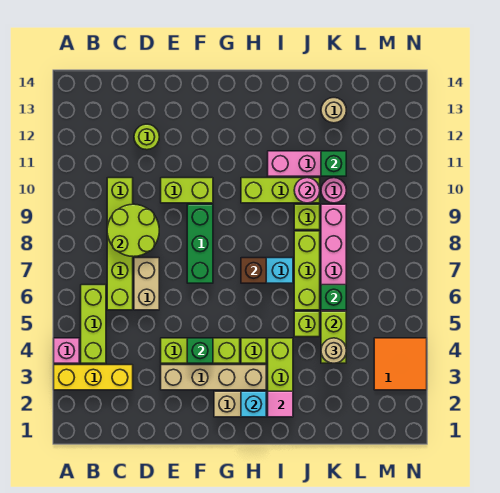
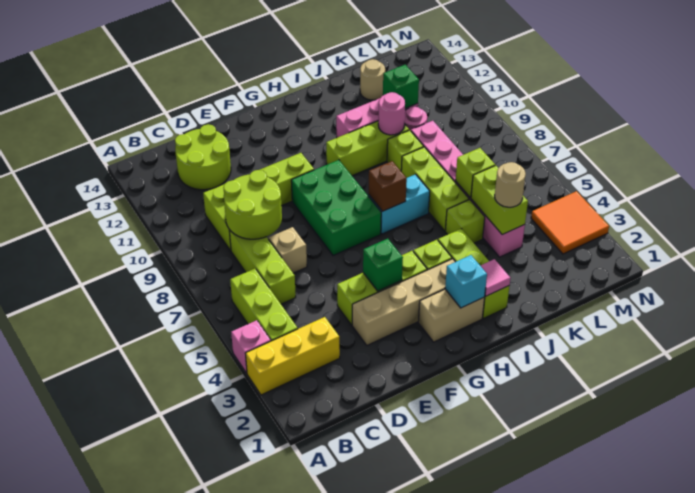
tan brick D6:D7 level 1 -> tan brick D7 level 1
lime round brick D12 level 1 -> lime round brick C12:D13 level 1
green brick F7:F9 level 1 -> green brick F7:G9 level 1
green brick K6 level 2 -> lime brick K6 level 2

